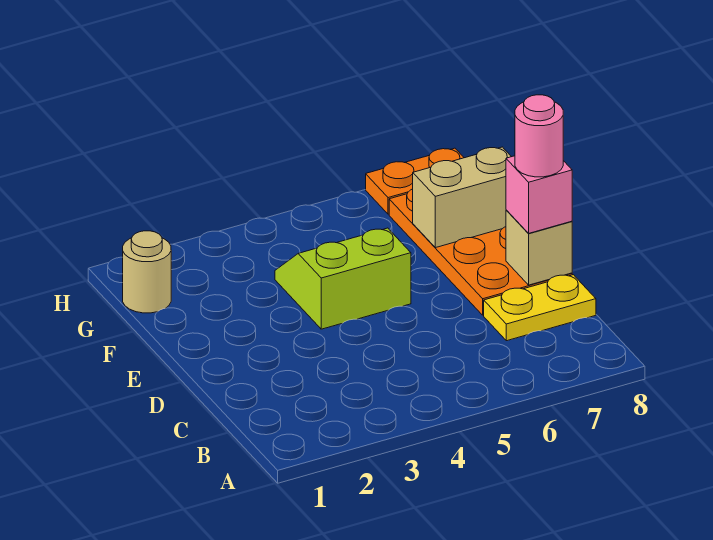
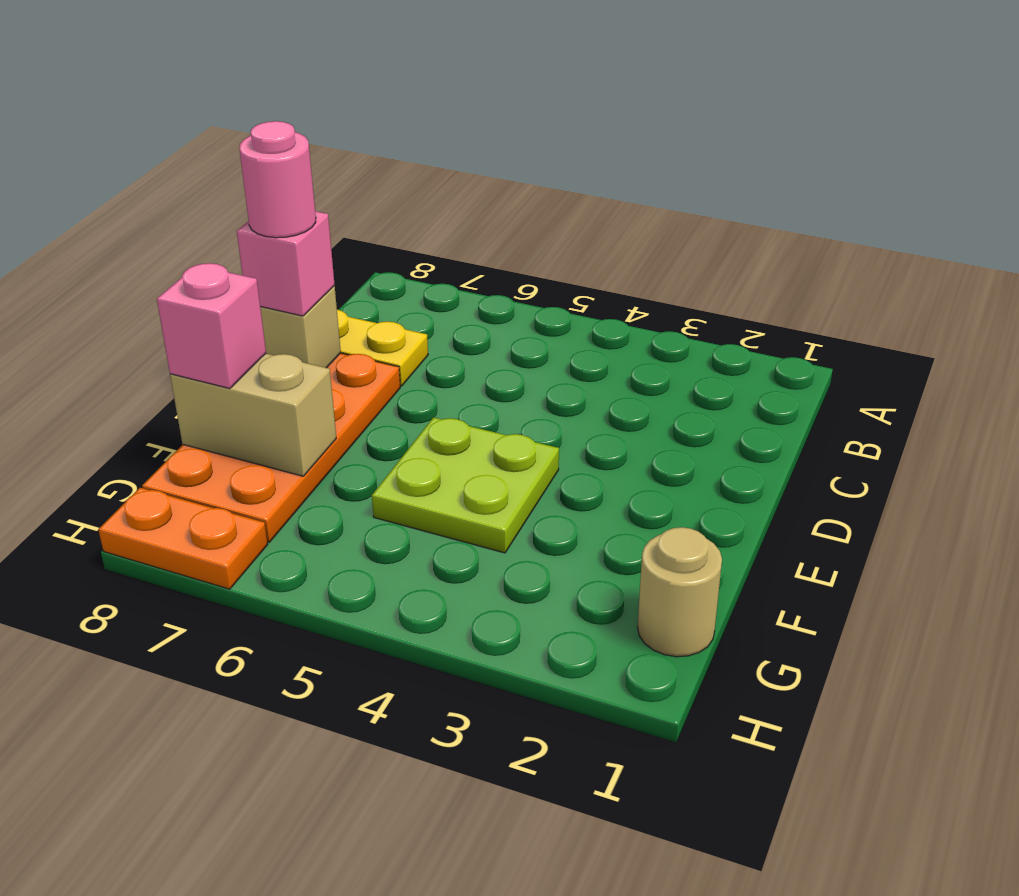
lime slope E4:F5 level 1 top E -> lime plate E4:F5 level 1
none -> pink brick F8 level 3

